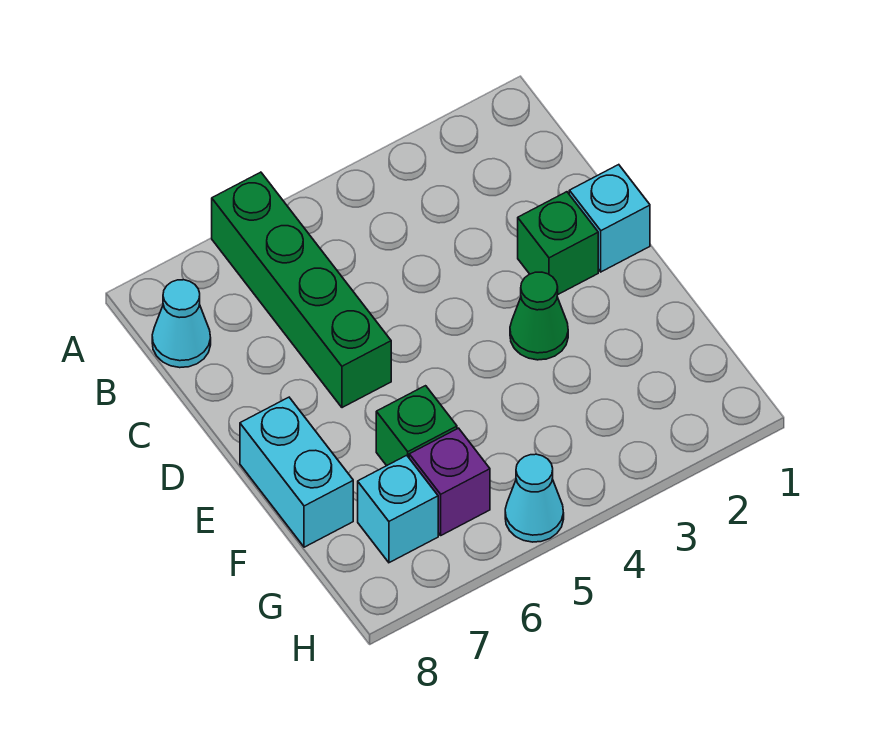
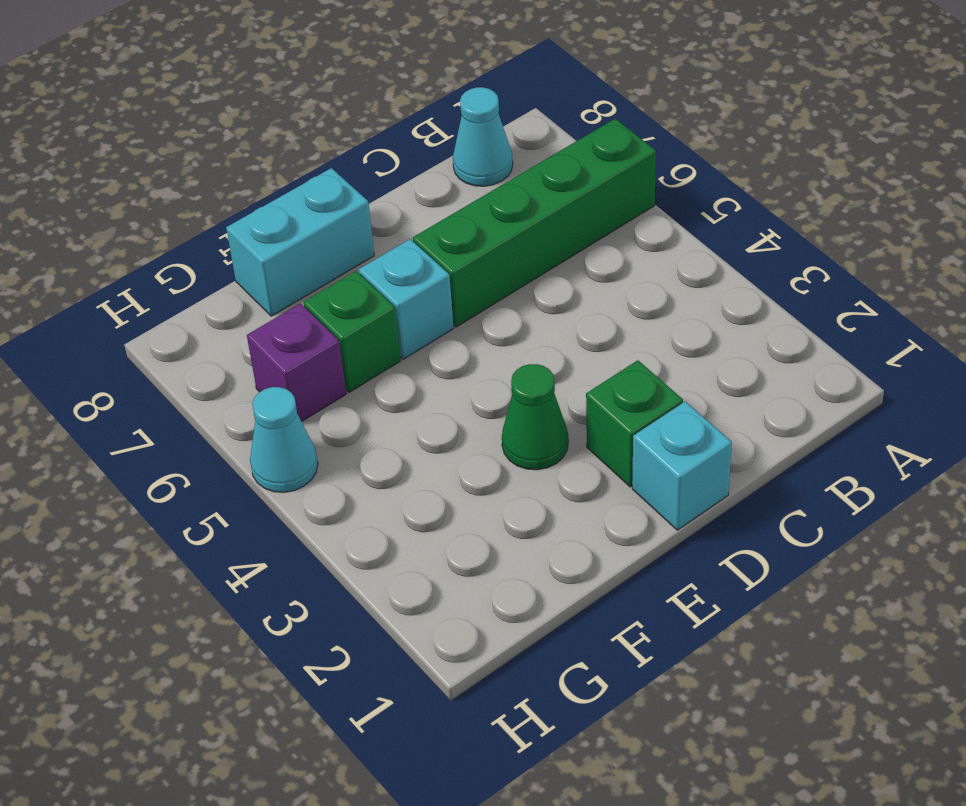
cyan brick G7 level 1 -> cyan brick E6 level 1

